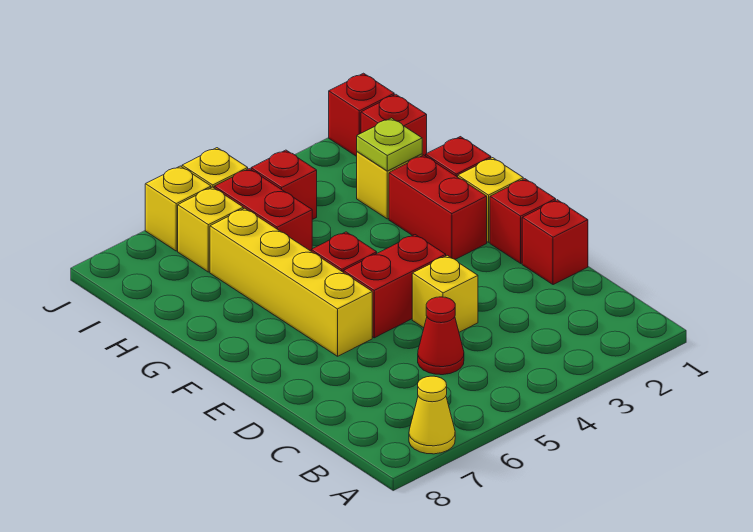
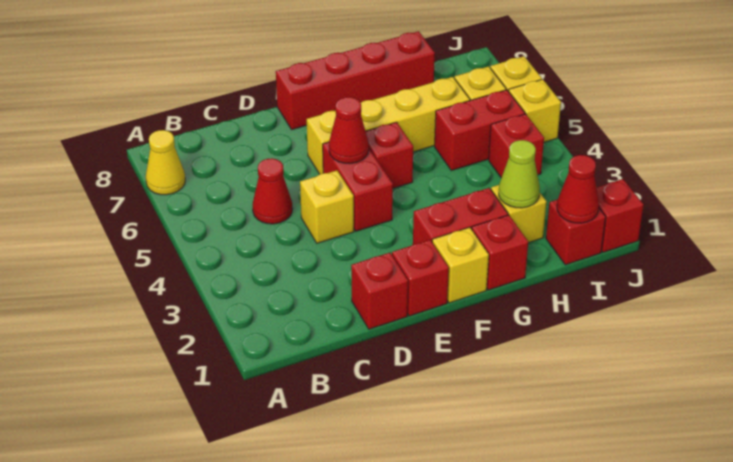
none -> red cone E5 level 2
none -> red brick E8:H8 level 1
lime plate H2 level 2 -> lime cone H2 level 2
none -> red cone I1 level 2

